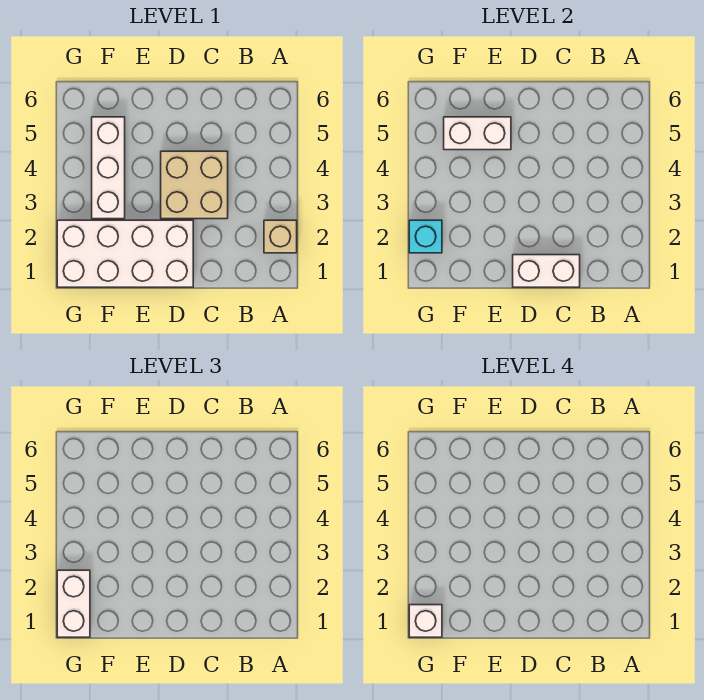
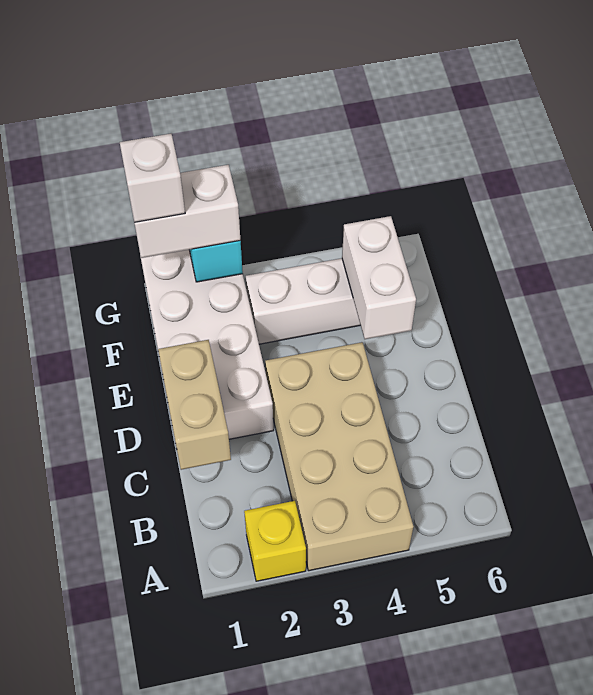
tan brick A2 level 1 -> yellow brick A2 level 1
white brick C1:D1 level 2 -> tan brick C1:D1 level 2
tan brick C3:D4 level 1 -> tan brick A3:D4 level 1

